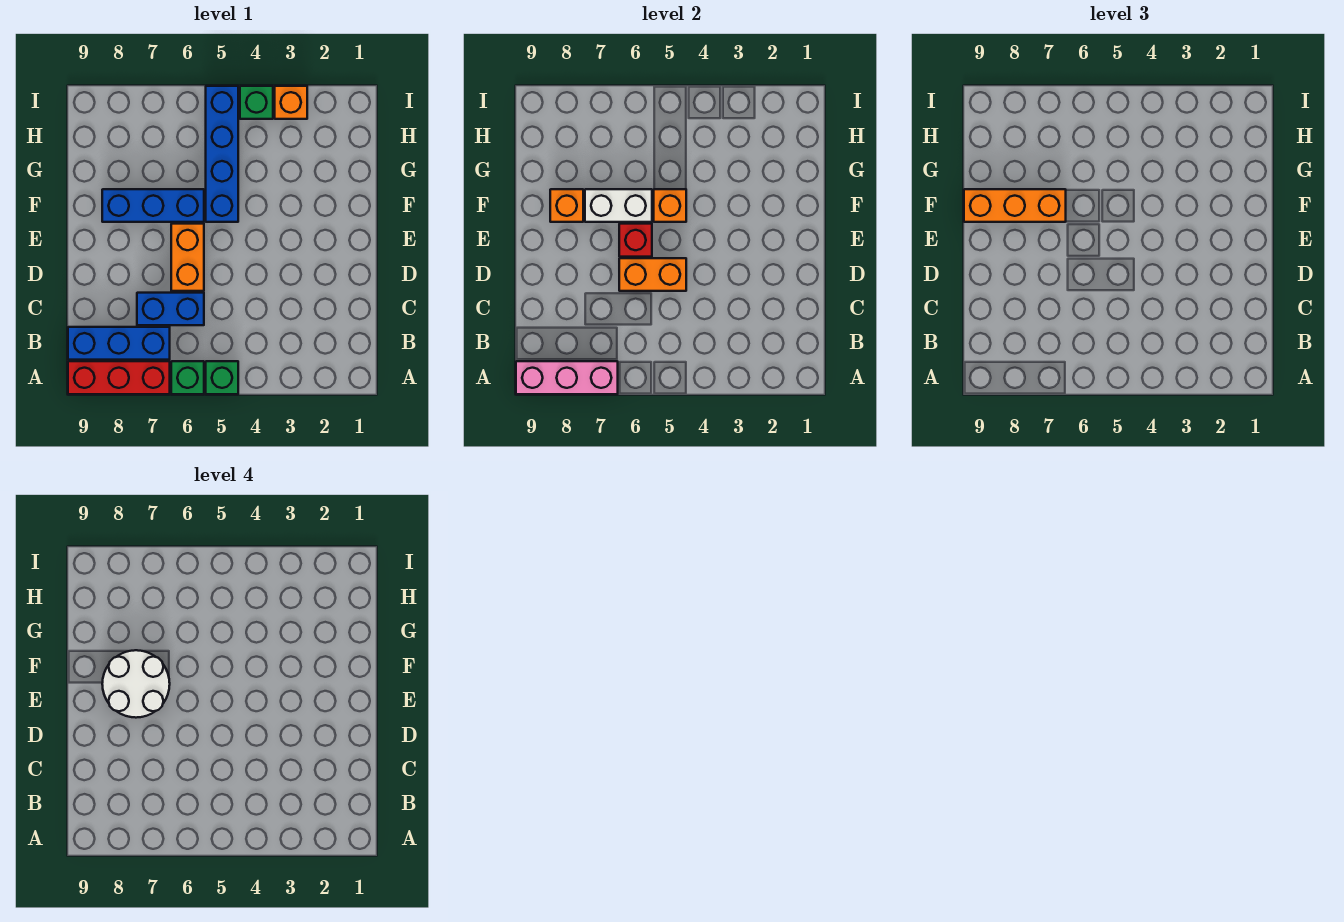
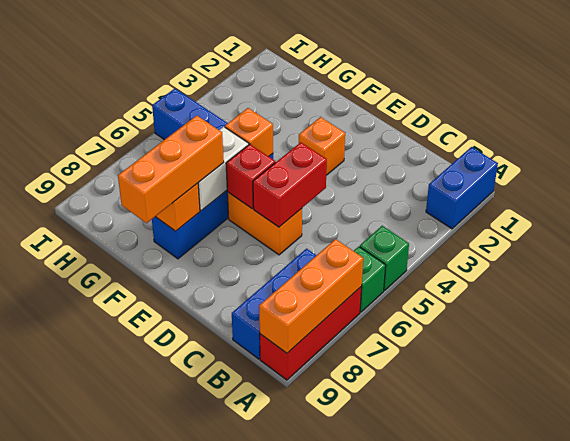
pink brick A7:A9 level 2 -> orange brick A7:A9 level 2
blue brick C6:C7 level 1 -> blue brick A1:A2 level 1
orange brick D5:D6 level 2 -> red brick D5:D6 level 2
white round brick E7:F8 level 4 -> none
orange brick I3 level 1 -> orange brick E3 level 1
green brick I4 level 1 -> none

